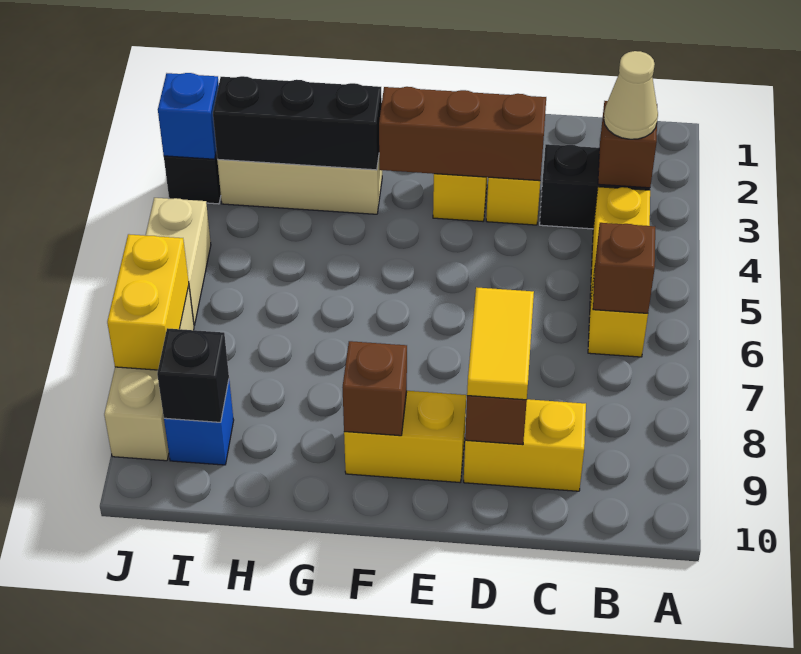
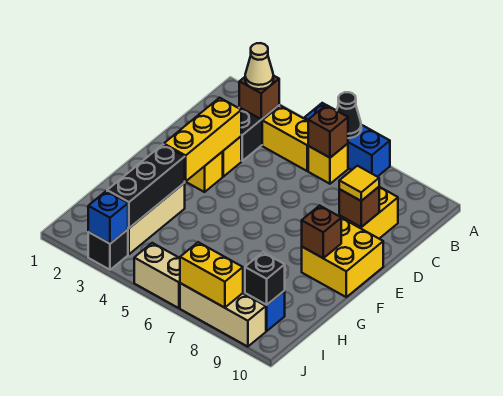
none -> blue brick A5:A7 level 1
none -> black cone A6 level 2
brown brick D3:F3 level 2 -> yellow brick D3:F3 level 2
yellow tile D8:D9 level 3 -> yellow tile D9 level 3
yellow brick E9:F9 level 1 -> yellow brick E9:F10 level 1

